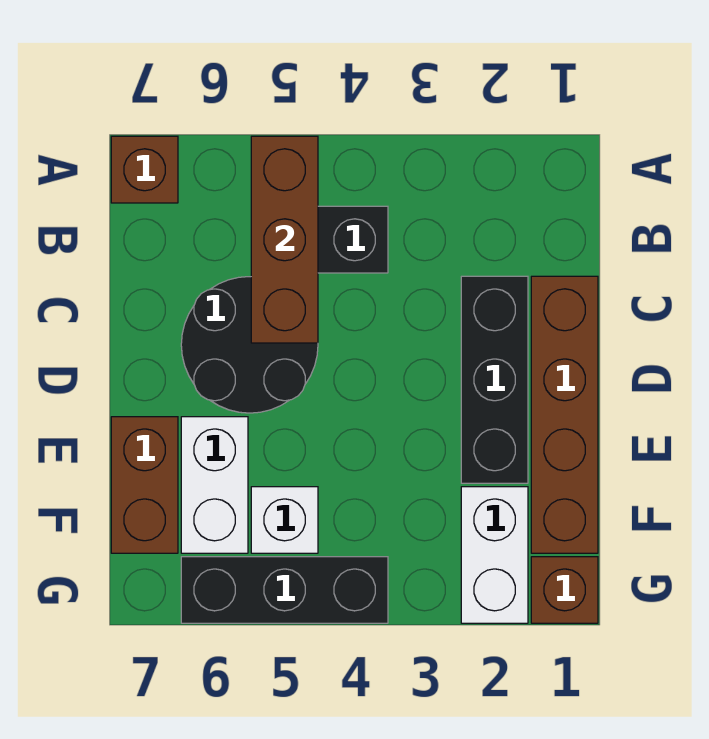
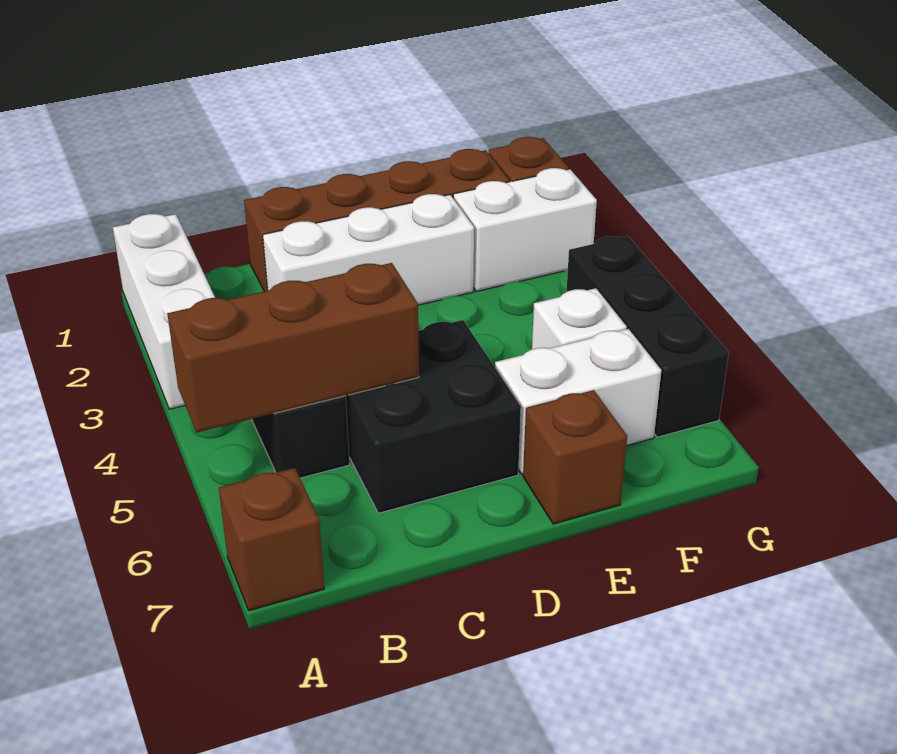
none -> white brick A1:A3 level 1
black brick C2:E2 level 1 -> white brick C2:E2 level 1
black round brick C5:D6 level 1 -> black brick C5:D6 level 1
brown brick E7:F7 level 1 -> brown brick E7 level 1

